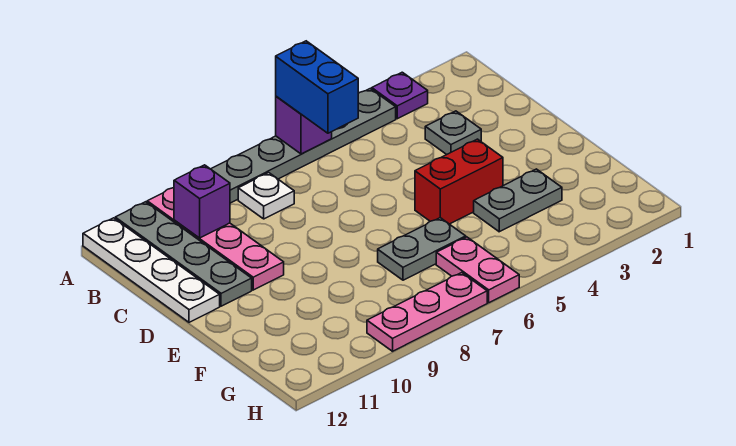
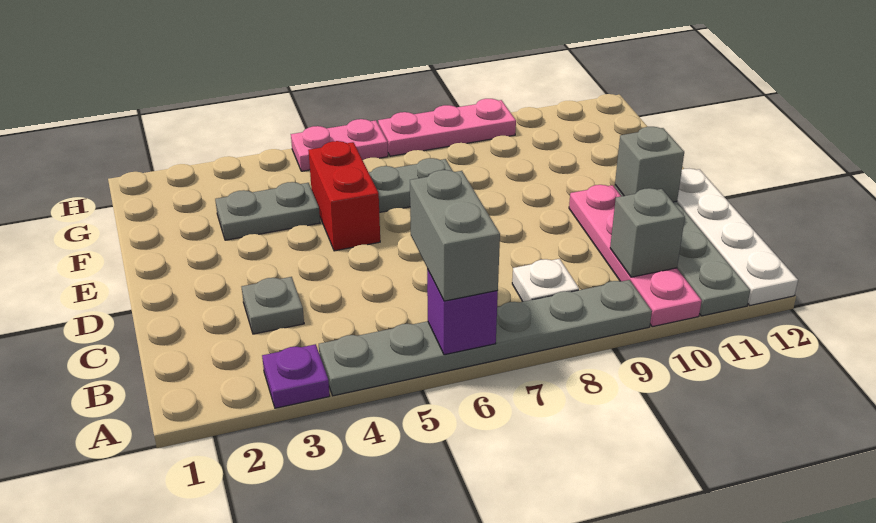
blue brick A6:B6 level 3 -> grey brick A6:B6 level 3
purple brick B10 level 2 -> grey brick B10 level 2
none -> grey brick D11 level 2
red brick E4:E5 level 1 -> red brick E5:F5 level 1
pink plate G6:H6 level 1 -> pink plate H5:H6 level 1

